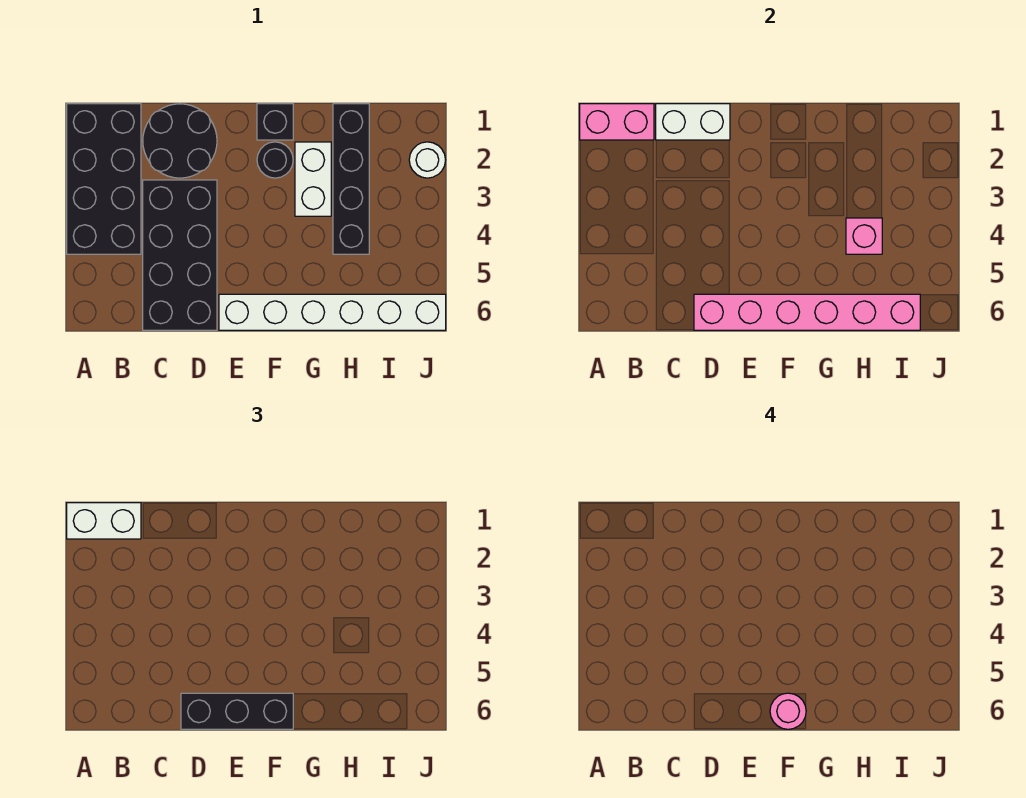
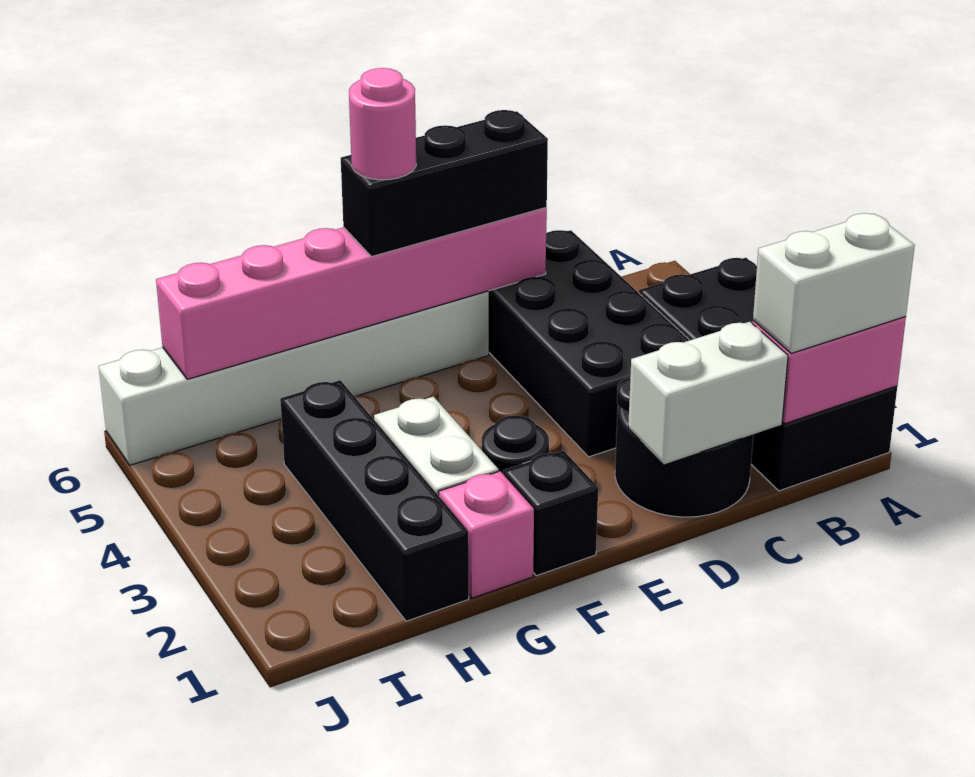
pink brick H4 level 2 -> pink brick G1 level 1
white round brick J2 level 1 -> none

